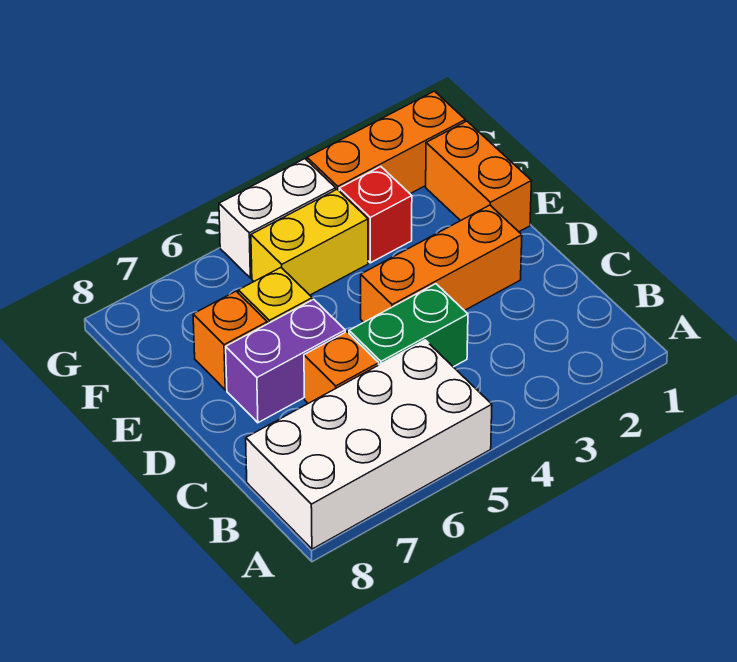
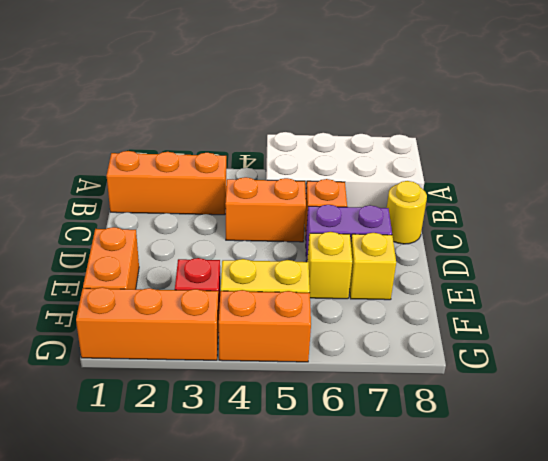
green brick C4:C5 level 1 -> orange brick C4:C5 level 1
none -> yellow round brick C8 level 1
orange brick D2:D4 level 1 -> orange brick B1:B3 level 1
orange brick E7 level 1 -> yellow brick E7 level 1
white brick G4:G5 level 1 -> orange brick G4:G5 level 1

